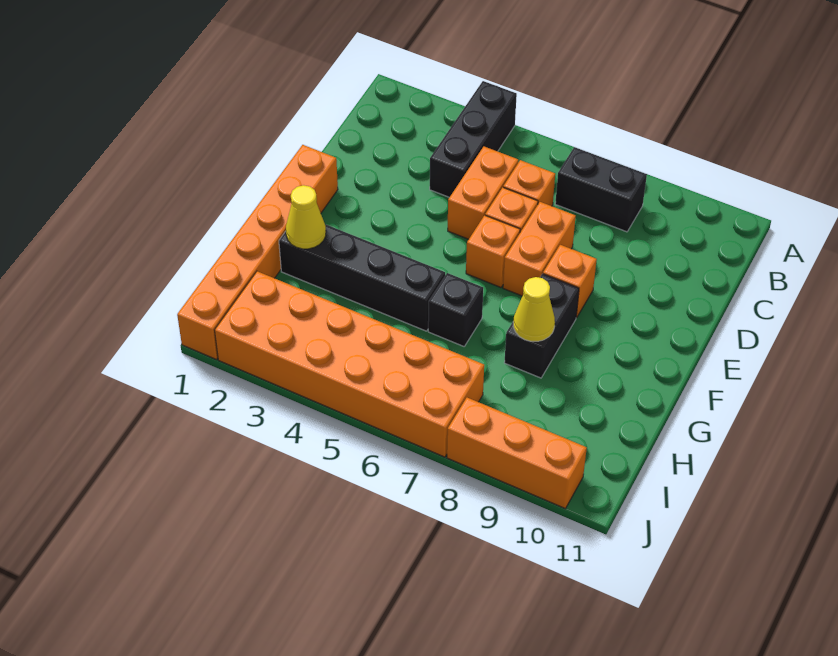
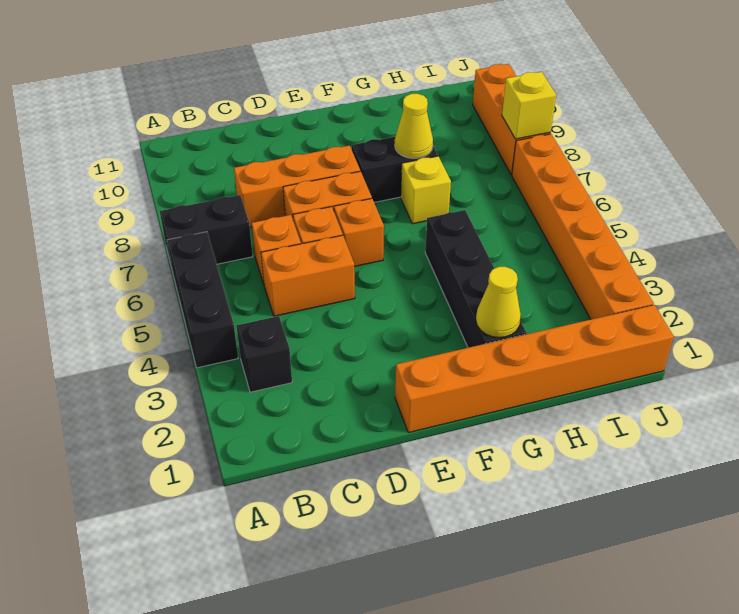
black brick A4:C4 level 1 -> black brick A4:A6 level 1
black brick B7:B8 level 1 -> black brick A7:B7 level 1
orange brick E8 level 1 -> orange brick C8:E8 level 1
black brick G6 level 1 -> black brick B3 level 1
none -> yellow brick G7 level 1
orange brick I2:J7 level 1 -> orange brick J2:J7 level 1
none -> yellow brick J8 level 2

